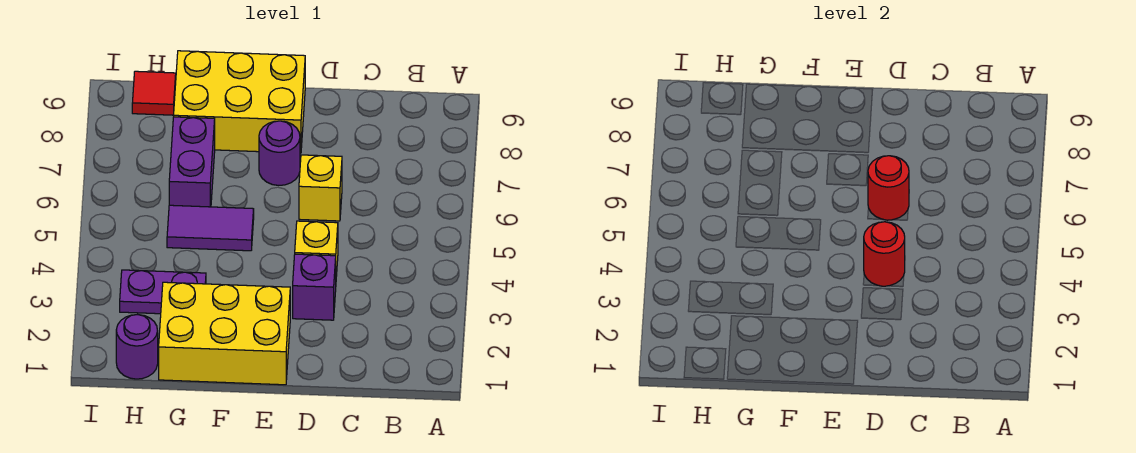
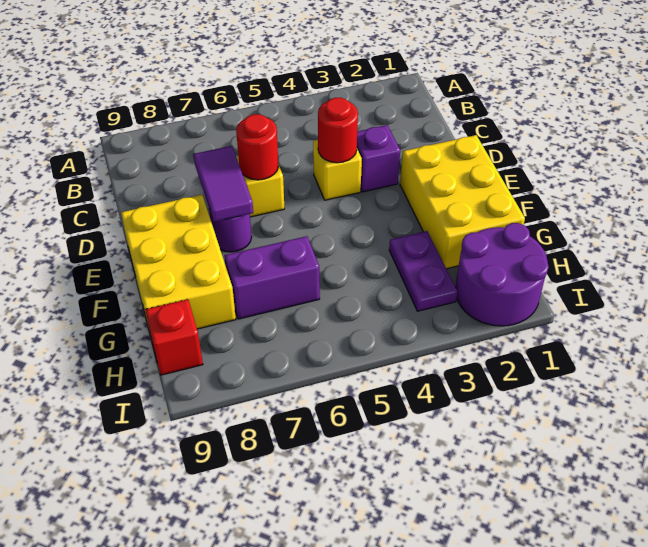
purple tile F5:G5 level 1 -> purple tile D7:E7 level 2
purple round brick H1 level 1 -> purple round brick H1:I2 level 1
red tile H9 level 1 -> red brick H9 level 1

